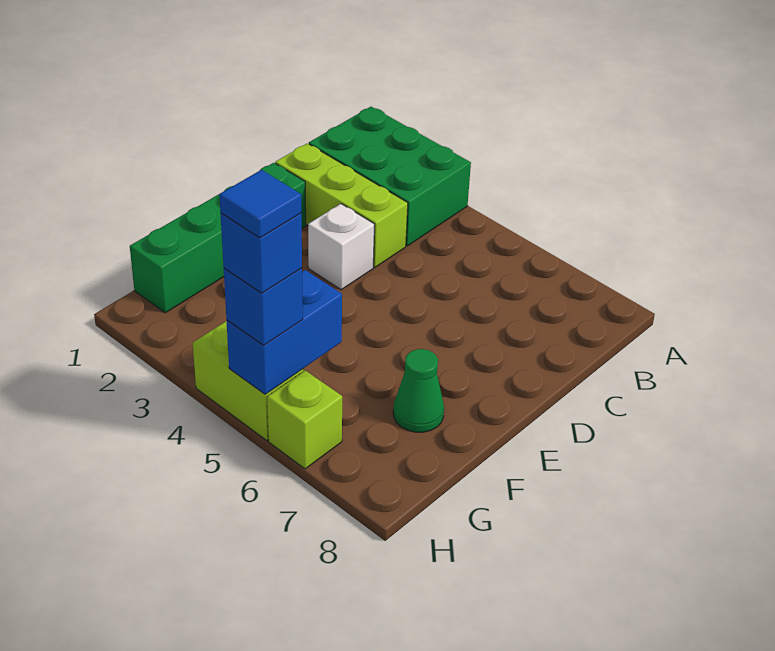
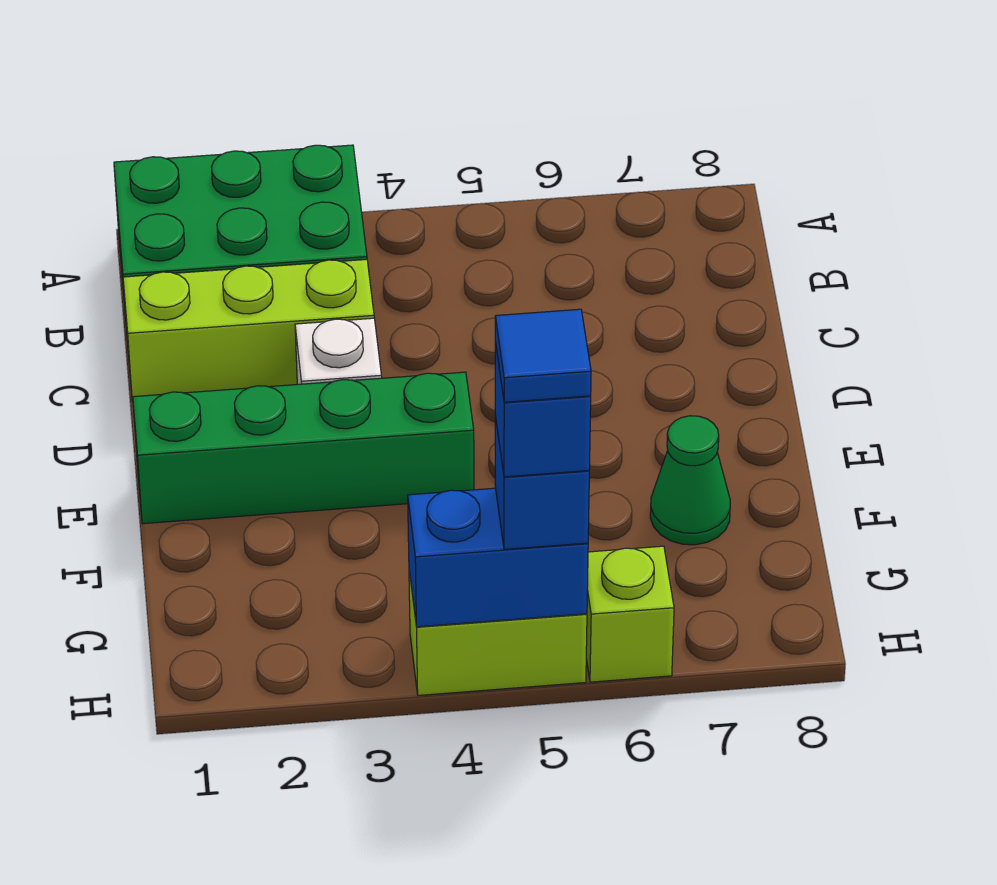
green brick D1:G1 level 1 -> green brick E1:E4 level 1
blue brick G5:H5 level 2 -> blue brick H4:H5 level 2

